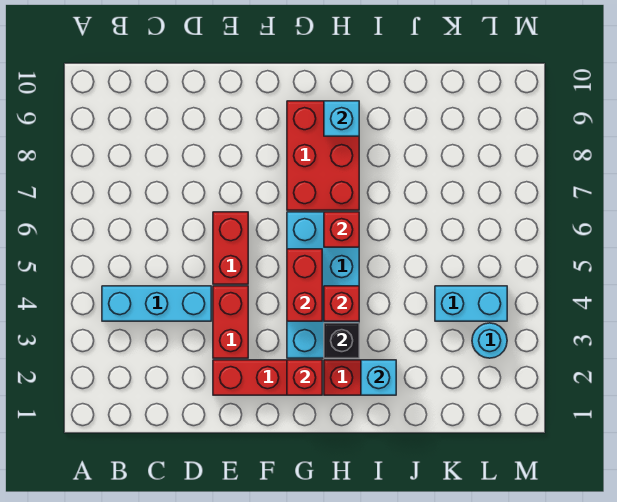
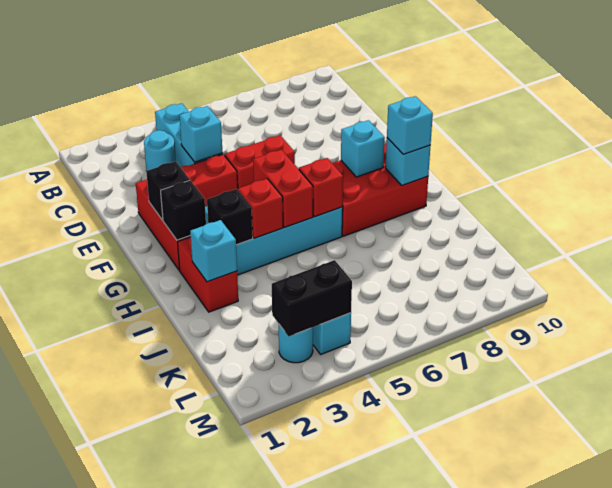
none -> cyan round brick C3 level 1
none -> cyan brick D4 level 2
none -> black brick F2 level 2
red brick G2 level 2 -> black brick G2 level 2
red brick G4:G5 level 2 -> red brick G5:H5 level 2
none -> cyan brick G8 level 2
none -> cyan brick H9 level 3
none -> black brick L3:L4 level 2

